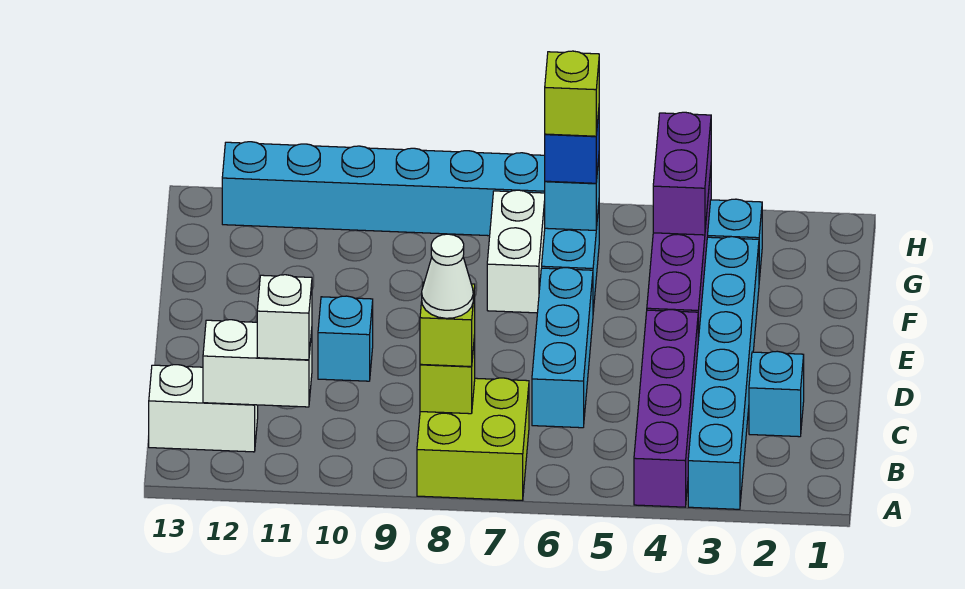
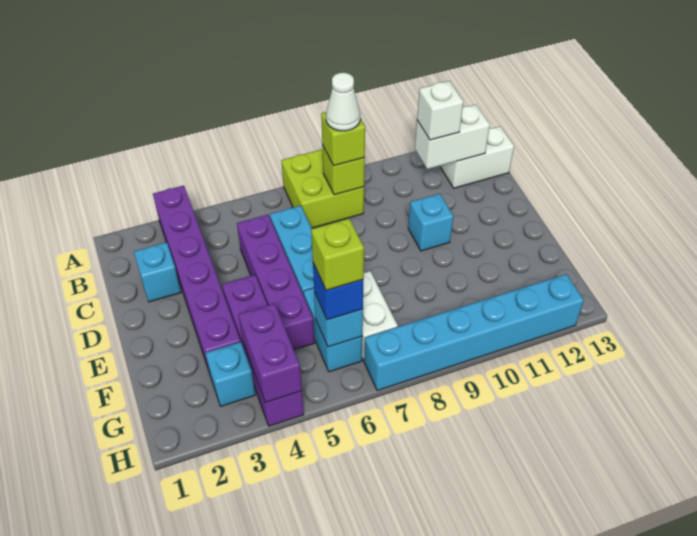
cyan brick A3:F3 level 1 -> purple brick A3:F3 level 1
purple brick A4:D4 level 1 -> purple brick C5:F5 level 1

